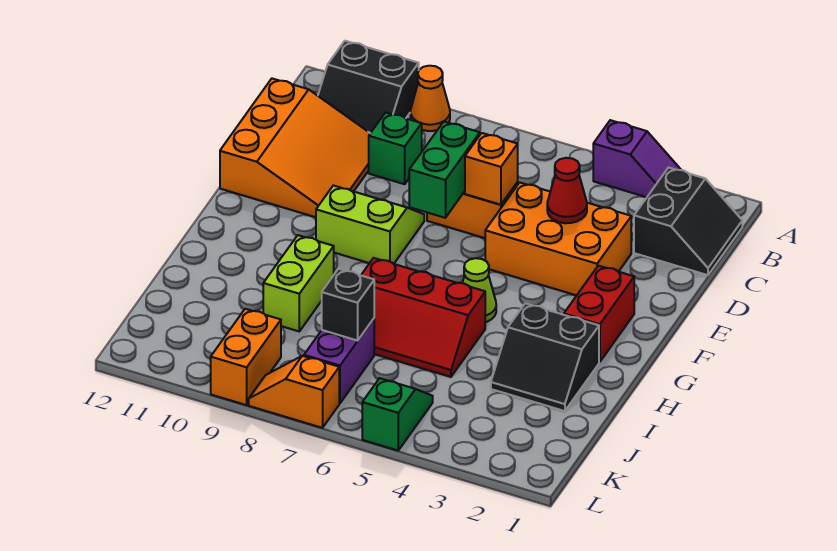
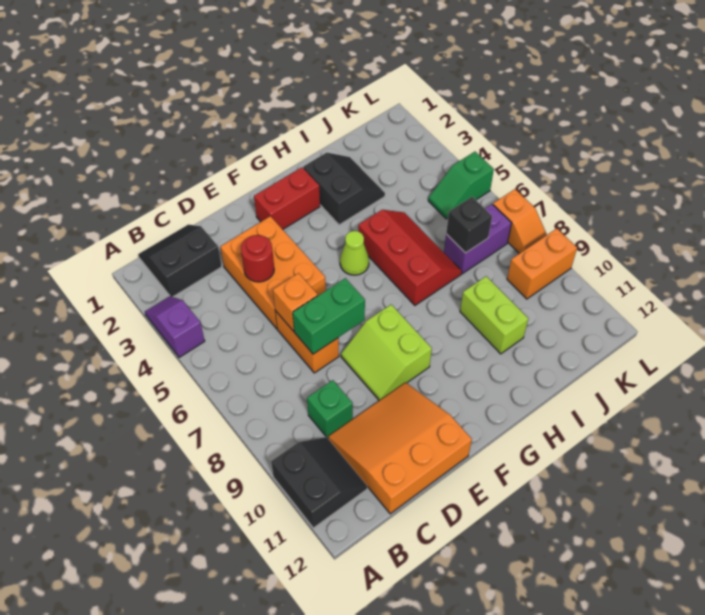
orange cone A9 level 1 -> none
red cone D4 level 2 -> red round brick D4 level 2
lime brick H9:I9 level 1 -> lime brick I9:I10 level 1

